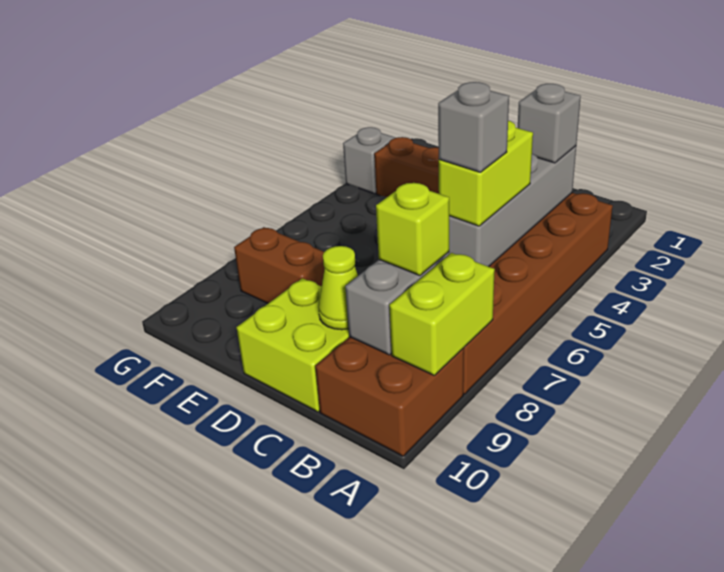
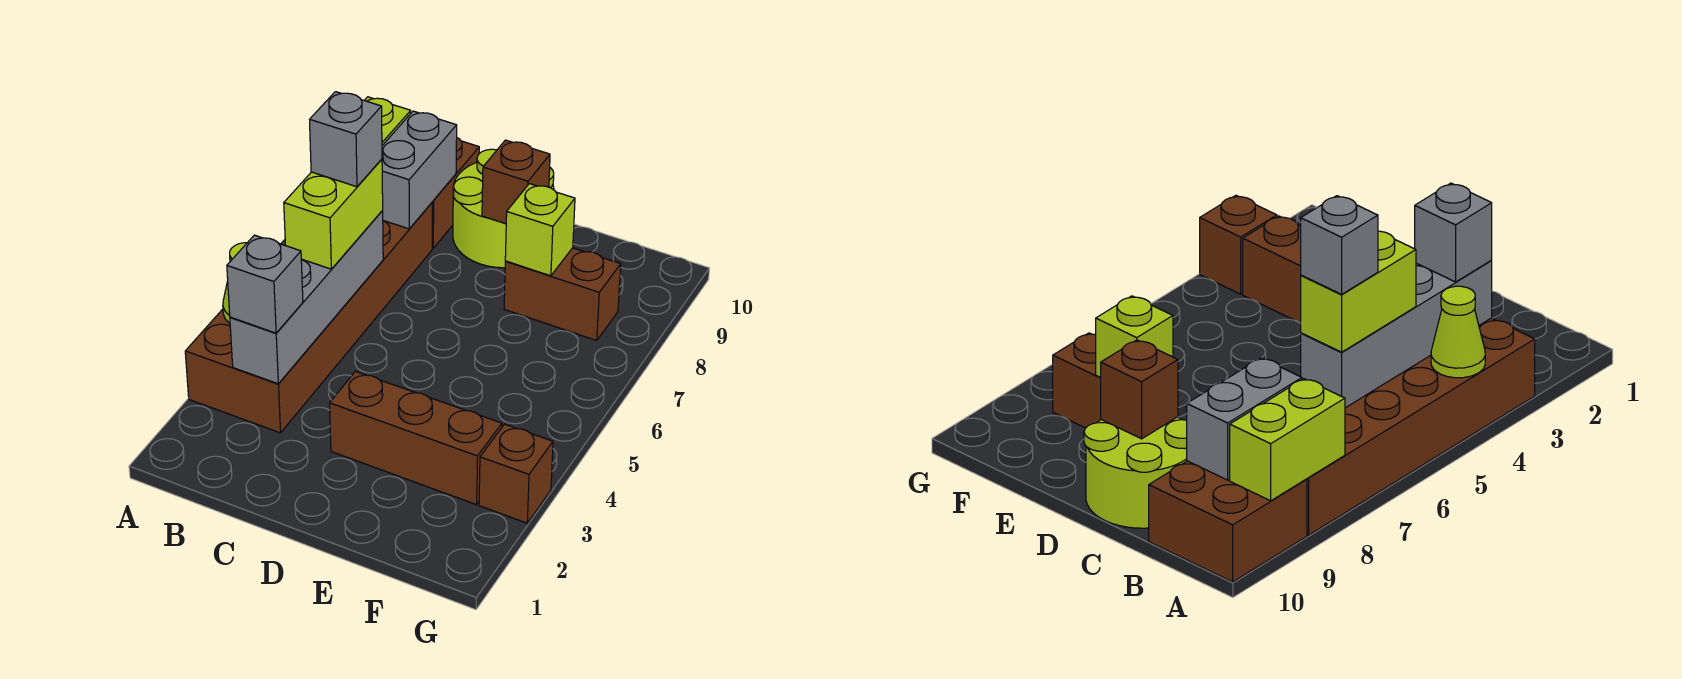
lime brick B8 level 3 -> lime brick E8 level 2
lime brick C9:D10 level 1 -> lime round brick C9:D10 level 1
lime cone C9 level 2 -> lime cone A4 level 2
none -> brown brick D9 level 2
grey brick G3 level 1 -> brown brick G3 level 1

